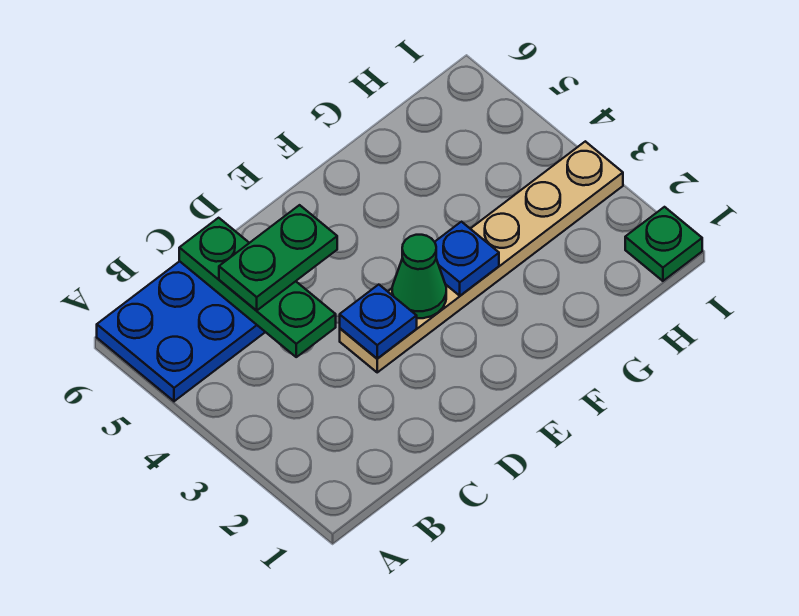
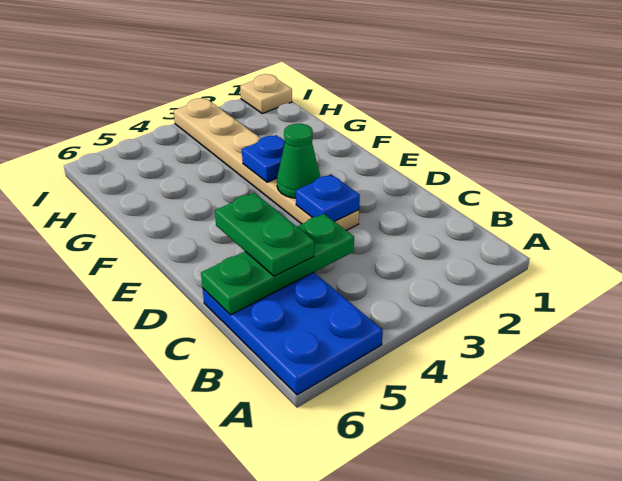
green plate I1 level 1 -> tan plate I1 level 1

